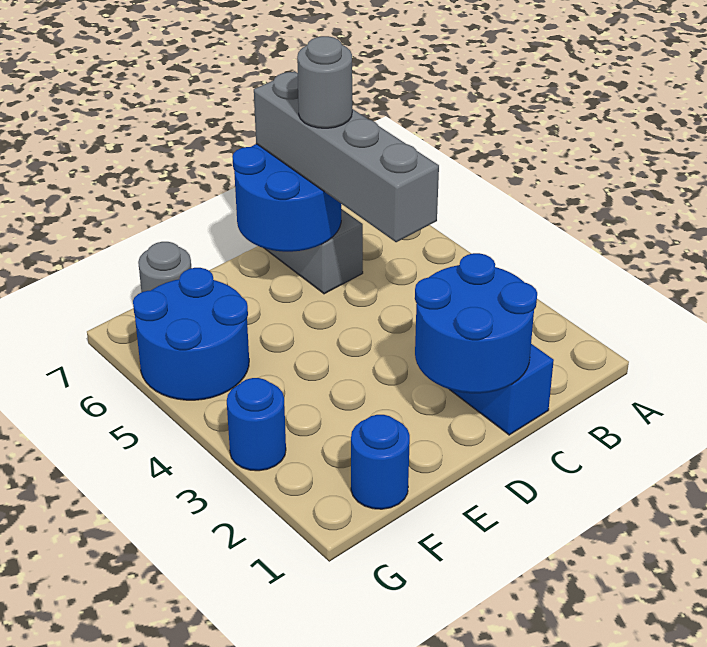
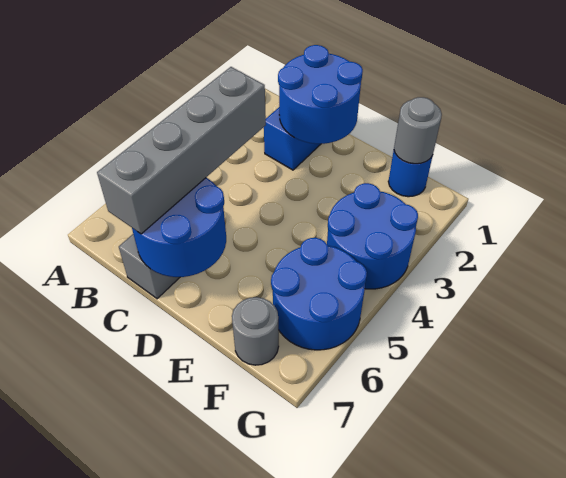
grey round brick C6 level 4 -> grey round brick F1 level 2
blue round brick G3 level 1 -> blue round brick F3:G4 level 1

